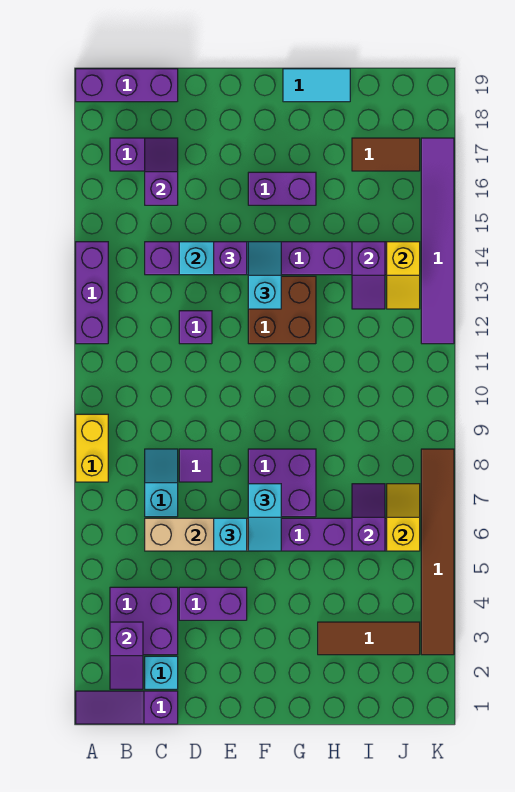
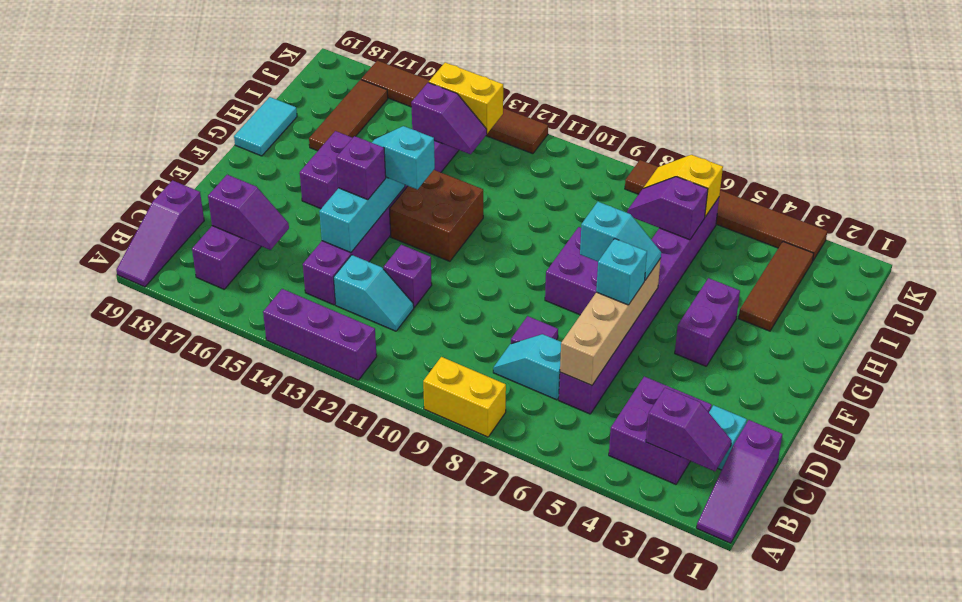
purple brick A19:C19 level 1 -> purple slope A19:C19 level 1 top C
none -> cyan slope C12:C13 level 1 top 13
purple slope C16:C17 level 2 top 16 -> purple slope C16:C17 level 2 top 17
purple brick D4:E4 level 1 -> purple brick F4:G4 level 1
brown tile I17:J17 level 1 -> brown tile H17:J17 level 1
yellow slope J13:J14 level 2 top 14 -> yellow brick J13:J14 level 2
purple tile K12:K17 level 1 -> brown tile K12:K17 level 1

